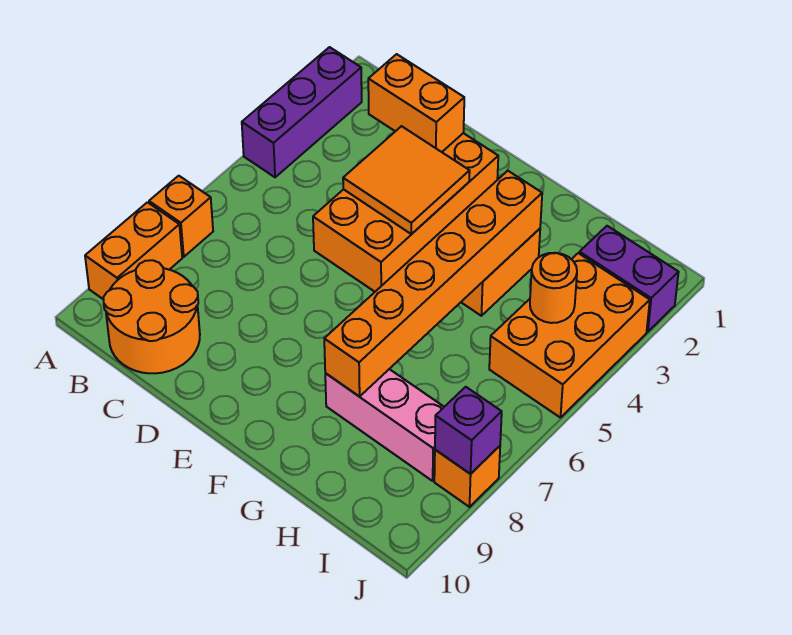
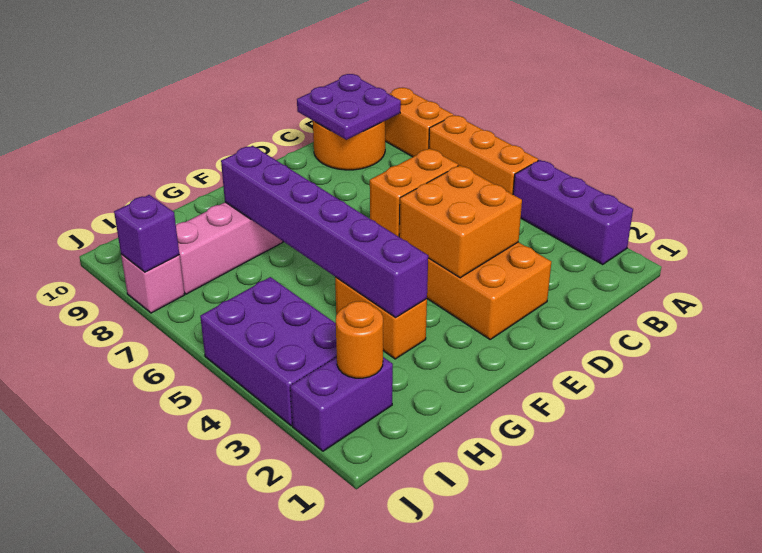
orange brick A7 level 1 -> orange brick A5:A7 level 1
none -> purple plate B9:C10 level 2
orange brick C2:D2 level 2 -> orange brick D5:E5 level 2
orange tile D3:E4 level 2 -> orange brick D3:E4 level 2
orange brick G3:G8 level 2 -> purple brick G3:G8 level 2
orange brick I3:J5 level 1 -> purple brick I3:J5 level 1
orange round brick I4 level 2 -> orange round brick I2 level 2
orange brick J8 level 1 -> pink brick J8 level 1

